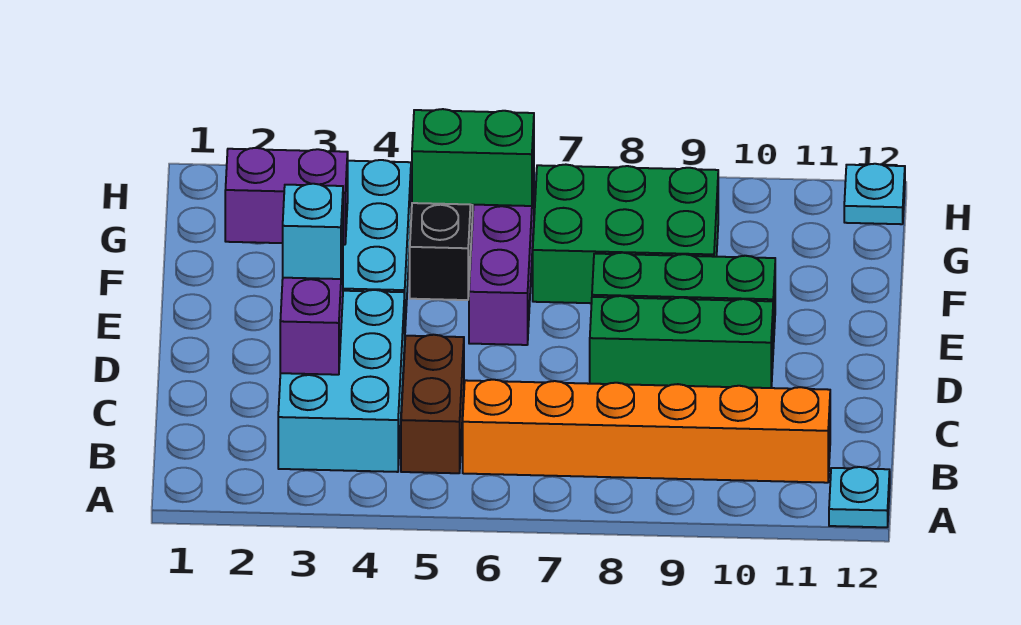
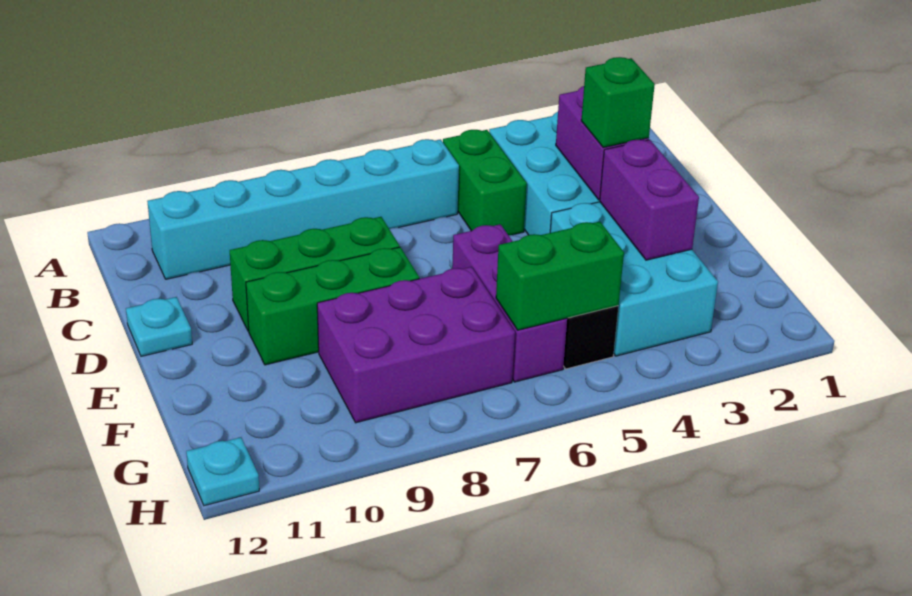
cyan plate A12 level 1 -> cyan plate D12 level 1
brown brick B5:C5 level 1 -> green brick B5:C5 level 1
orange brick B6:B11 level 1 -> cyan brick B6:B11 level 1
cyan brick D3 level 3 -> green brick D3 level 3
purple brick F2:F3 level 2 -> purple brick E3:F3 level 2
green brick F7:G9 level 1 -> purple brick F7:G9 level 1

